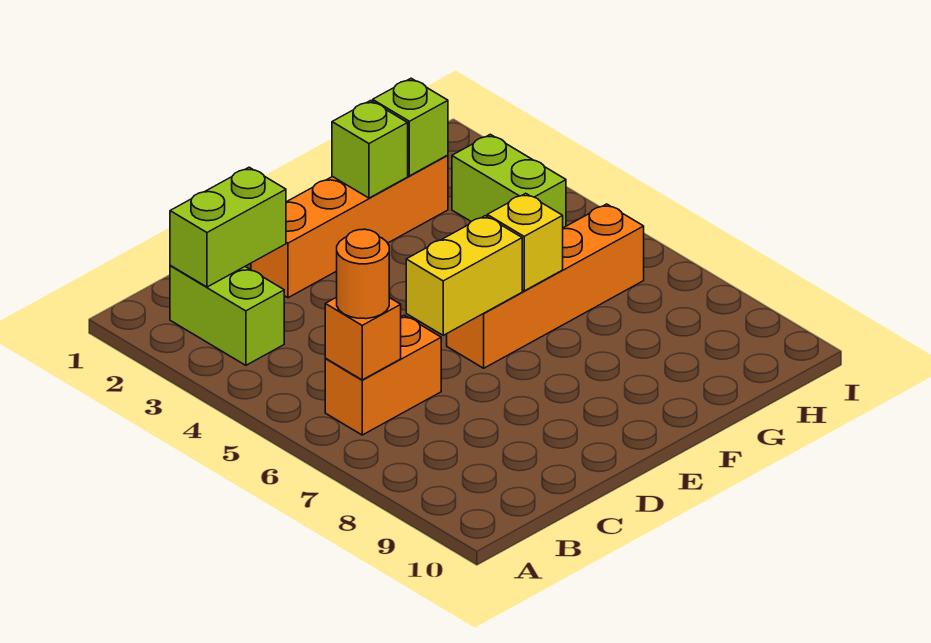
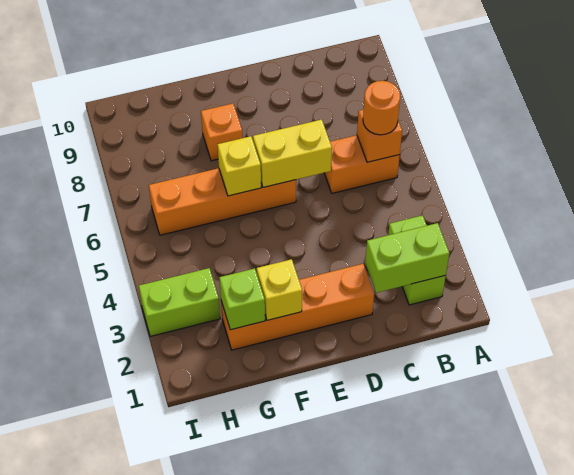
lime brick F2 level 2 -> yellow brick F2 level 2
none -> orange brick F8 level 1
lime brick H3:H4 level 1 -> lime brick H3:I3 level 1

